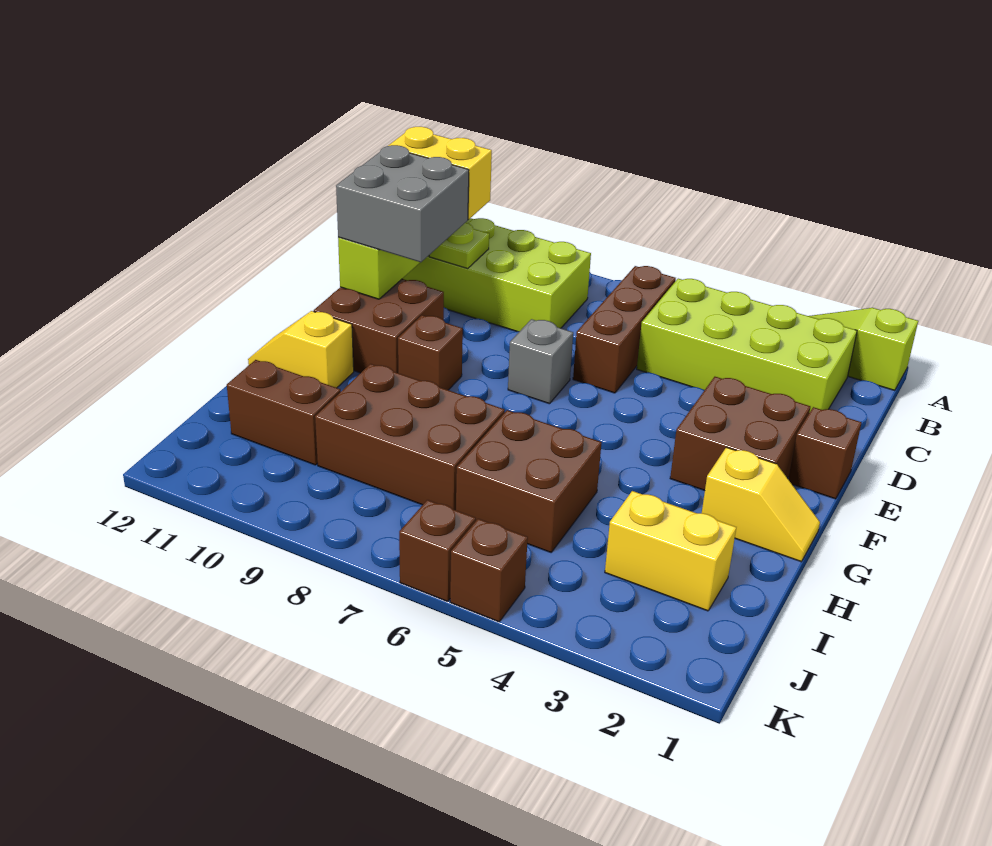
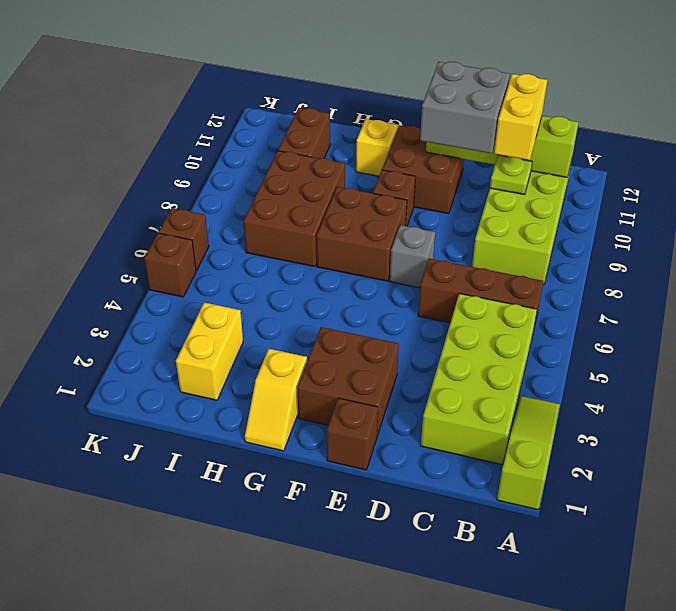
brown brick H5:I6 level 1 -> brown brick F7:G8 level 1

